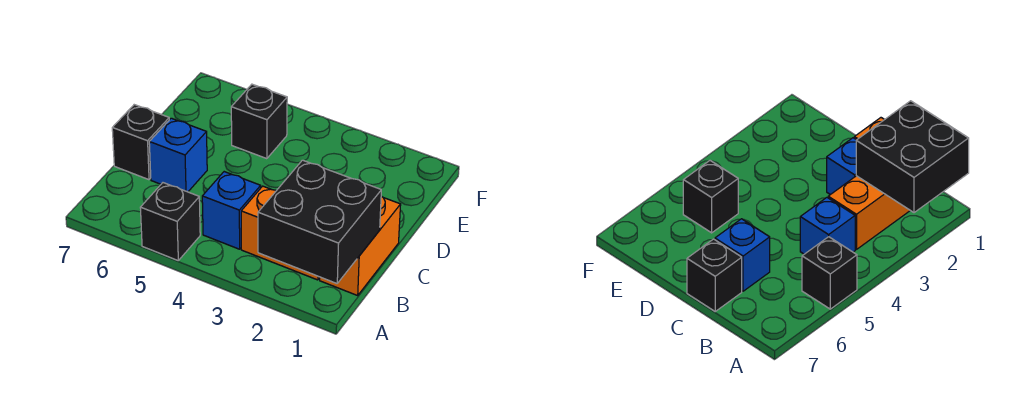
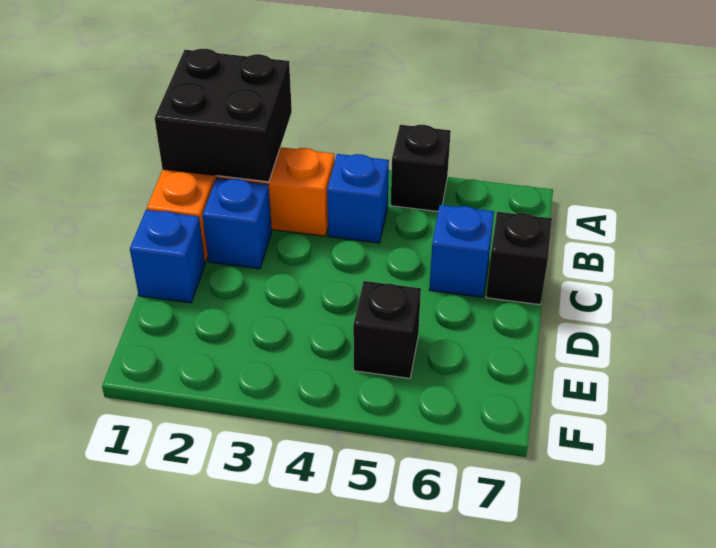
none -> blue brick D1 level 1

